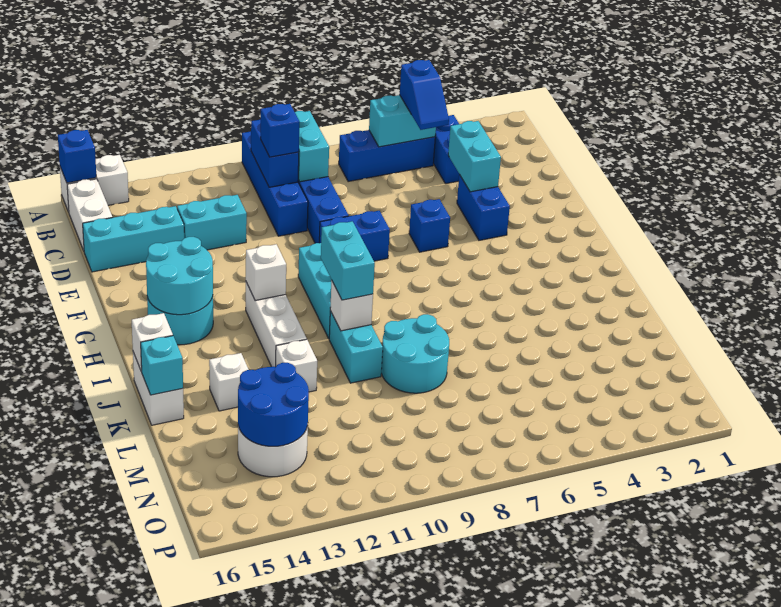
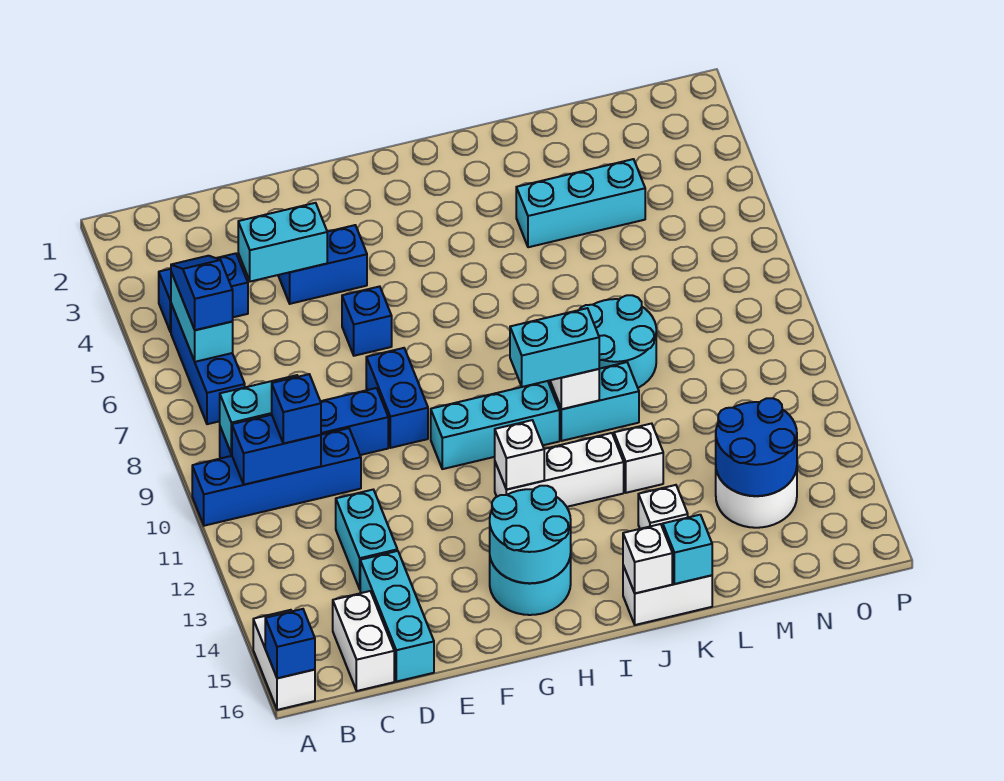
blue slope B5:C5 level 3 top B -> blue slope B5:B6 level 3 top 6
white brick B16:C16 level 1 -> white brick C15:C16 level 1
none -> cyan brick K4:M4 level 1

